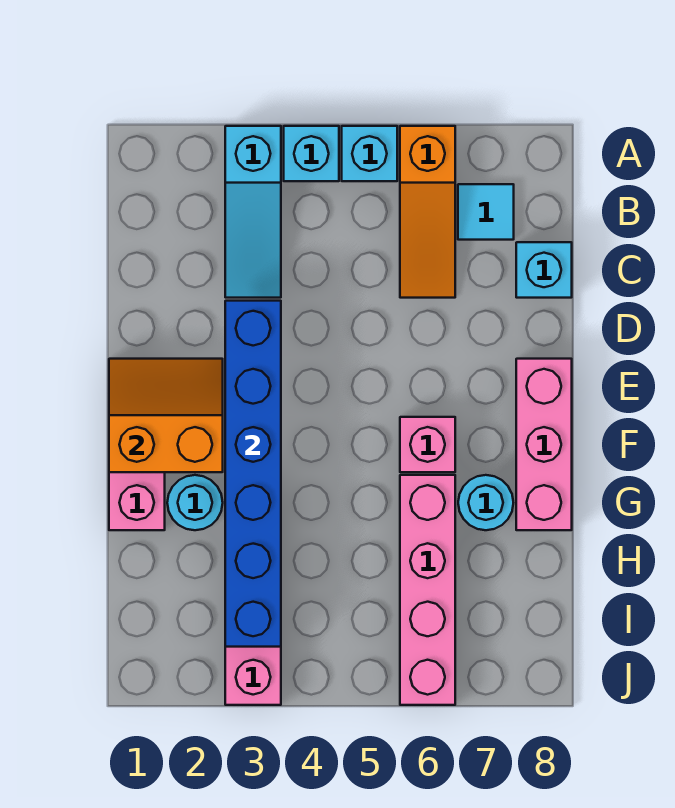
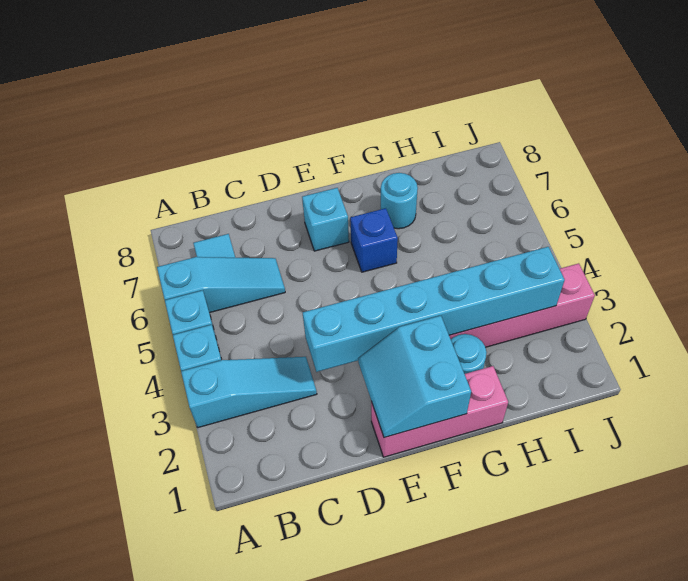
orange slope A6:C6 level 1 top A -> cyan slope A6:C6 level 1 top A
cyan brick C8 level 1 -> cyan brick E7 level 1
blue brick D3:I3 level 2 -> cyan brick D3:I3 level 2
orange slope E1:F2 level 2 top F -> cyan slope E1:F2 level 2 top F
pink brick E8:G8 level 1 -> none
pink brick F6 level 1 -> blue brick F6 level 1
pink brick G6:J6 level 1 -> none

